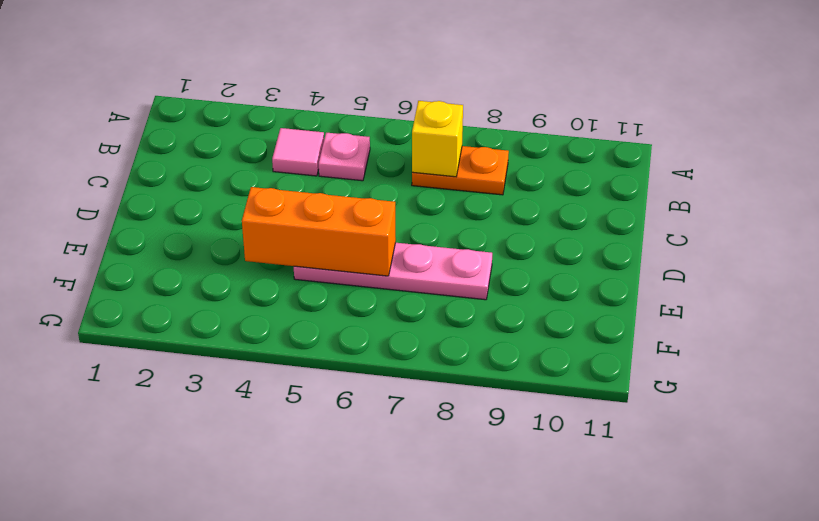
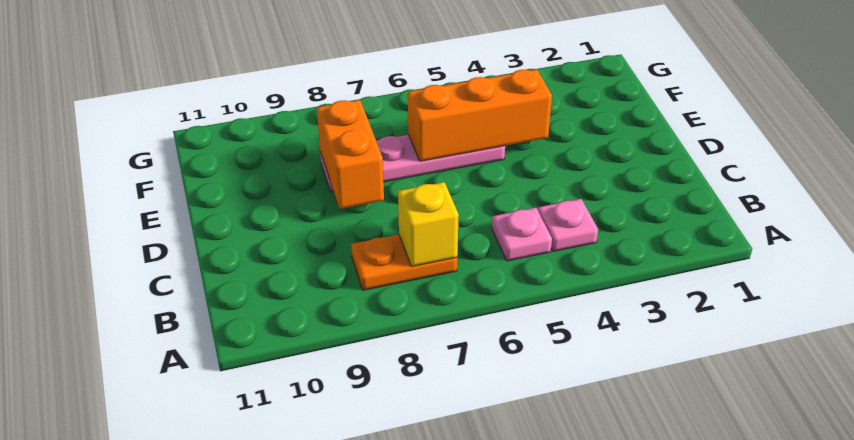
pink tile B4 level 1 -> pink plate B4 level 1
none -> orange brick D8:E8 level 2

